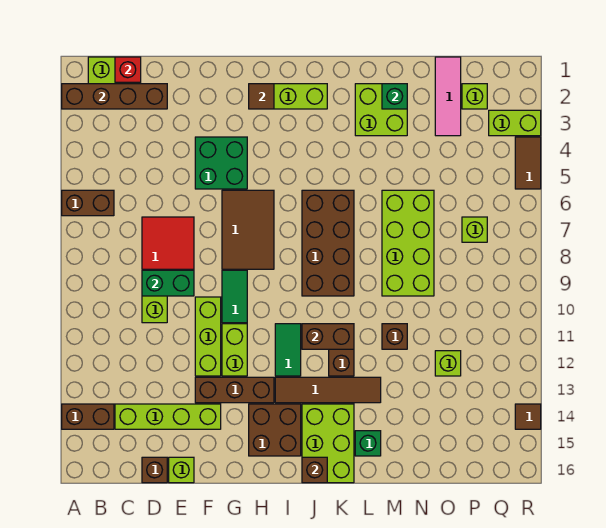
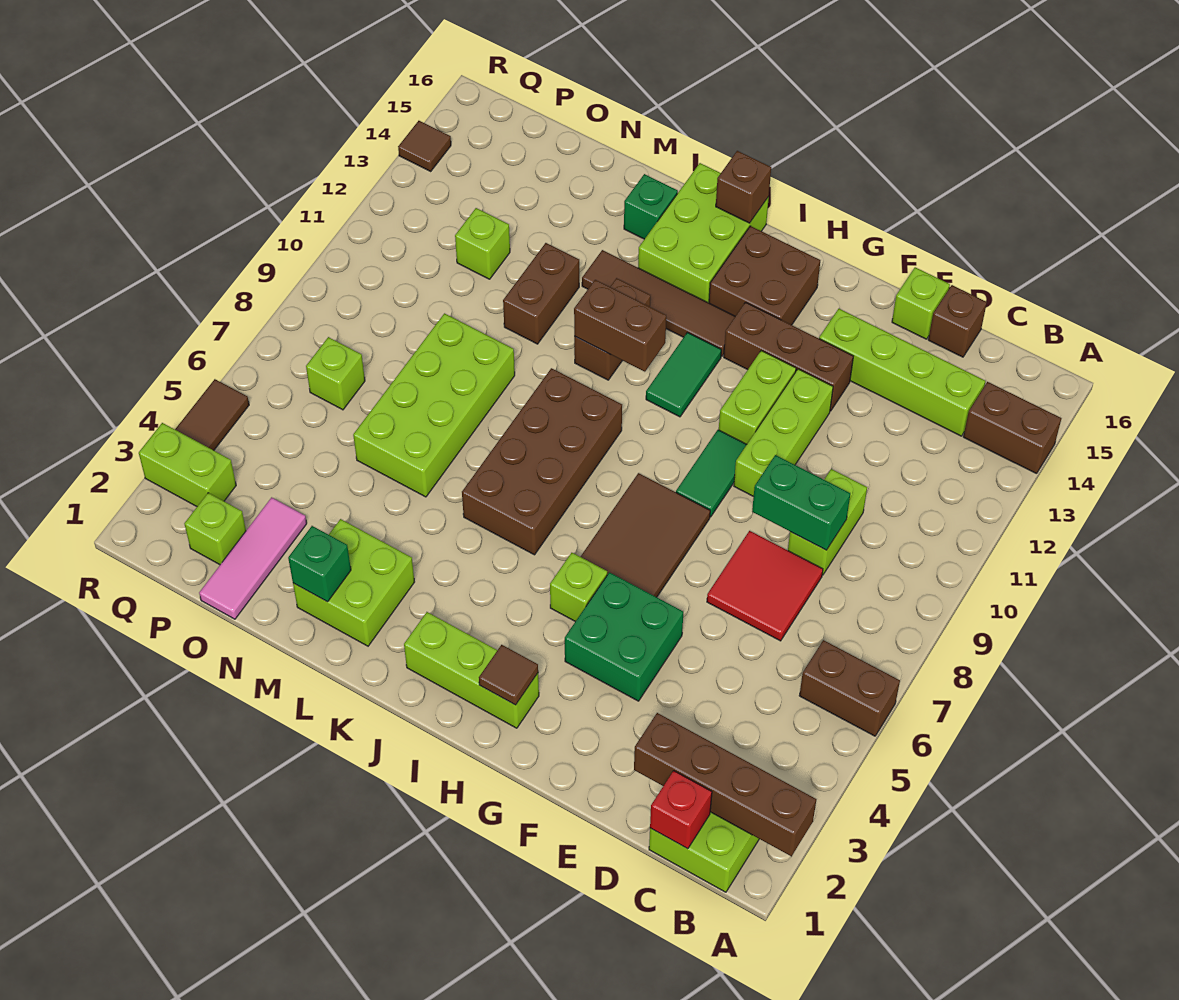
none -> lime brick H5 level 1
brown brick M11 level 1 -> brown brick M11:M12 level 1

